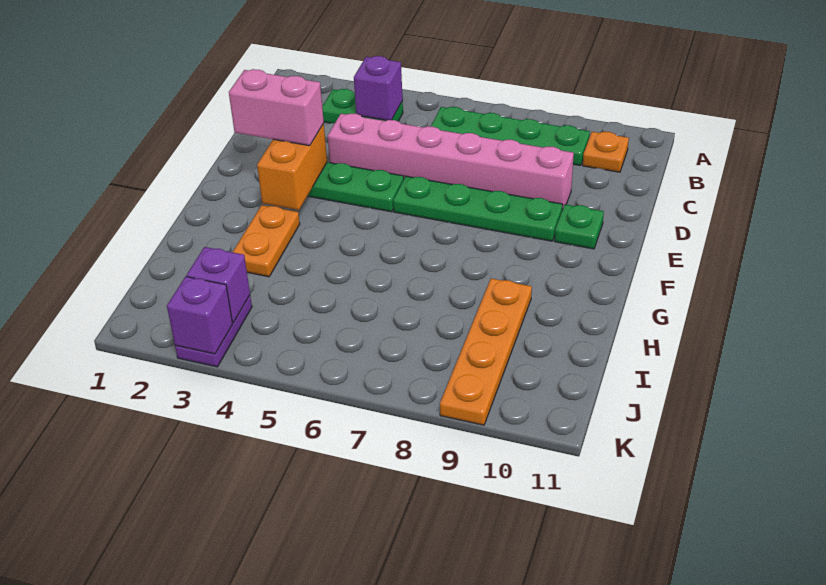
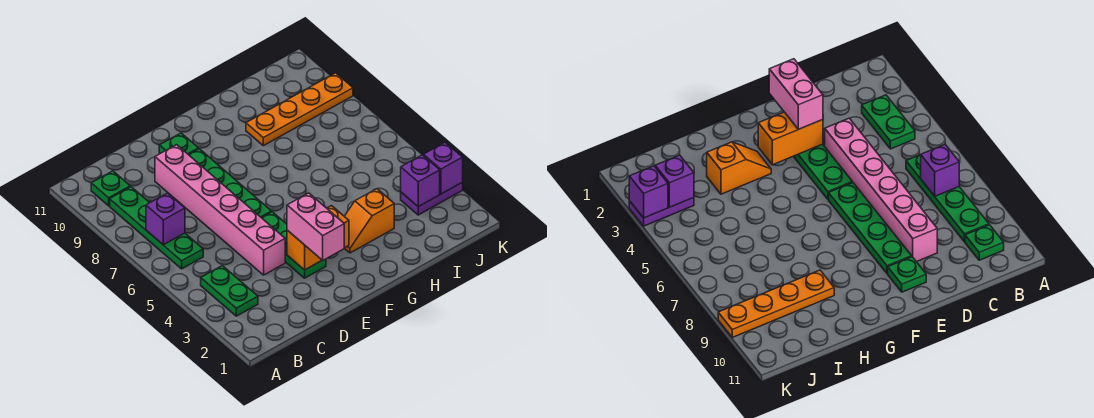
purple brick B4 level 2 -> purple brick B7 level 2
orange plate B10 level 1 -> green plate B10 level 1
orange plate G3:H3 level 1 -> orange slope G3:H3 level 1 top H

